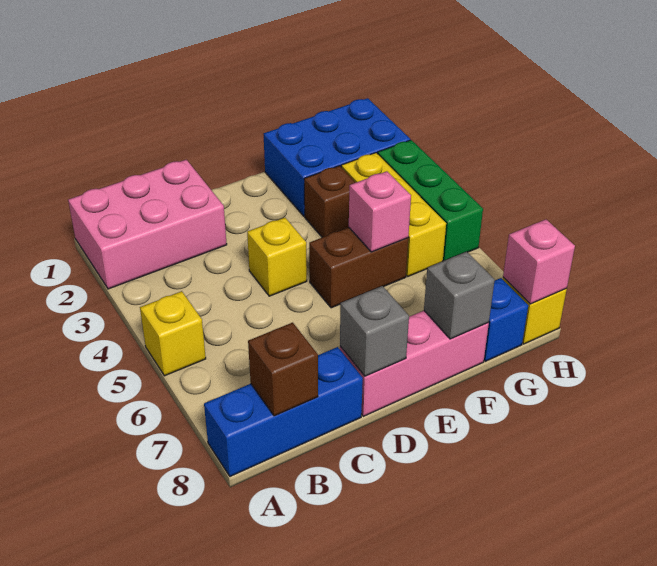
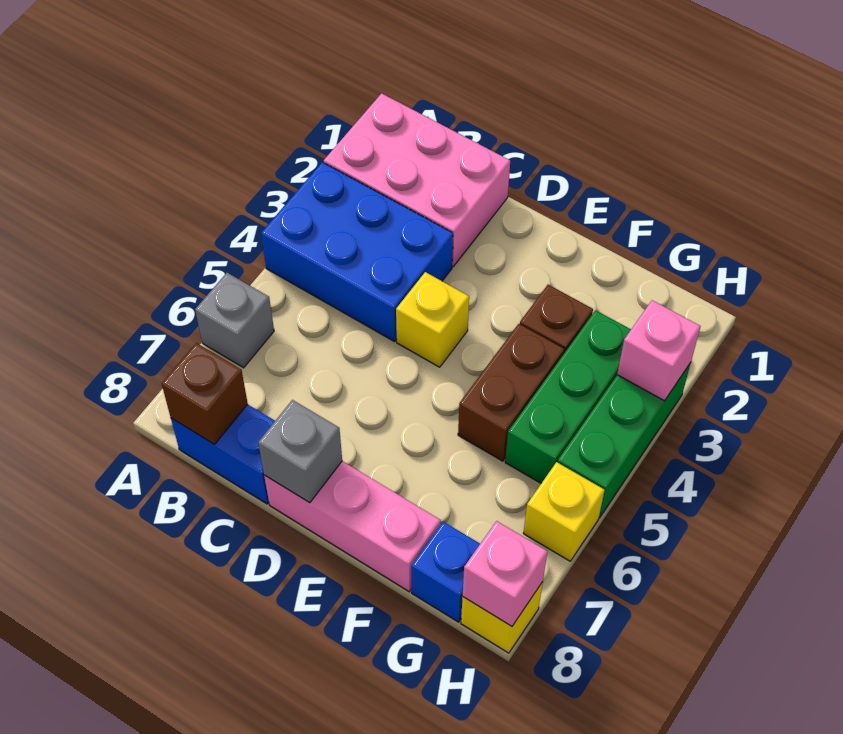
yellow brick A5 level 1 -> yellow brick H6 level 1
blue brick A8:C8 level 1 -> blue brick B8:C8 level 1
brown brick E5:F5 level 1 -> brown brick F4:F5 level 1
blue brick F1:H2 level 1 -> blue brick A3:C4 level 1
pink brick F5 level 2 -> pink brick H3 level 2
grey brick F8 level 2 -> grey brick A6 level 1
yellow brick G3:G5 level 1 -> green brick G3:G5 level 1

